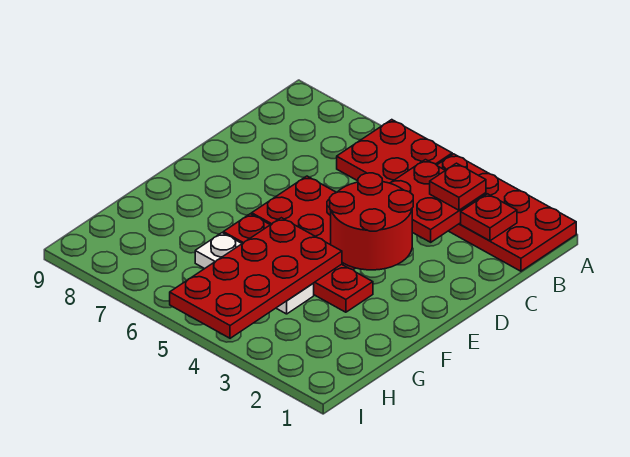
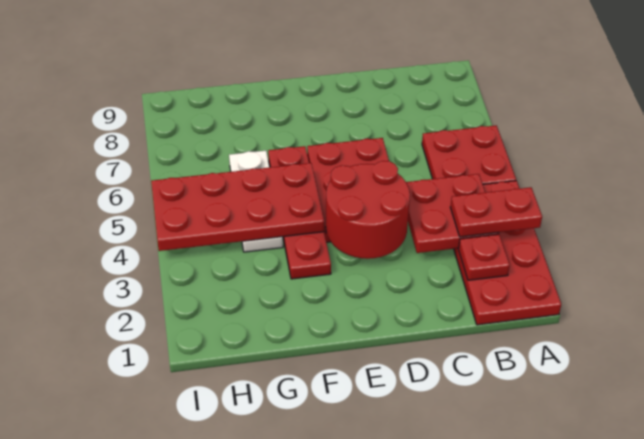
red plate B3 level 3 -> red plate A3:B3 level 3

